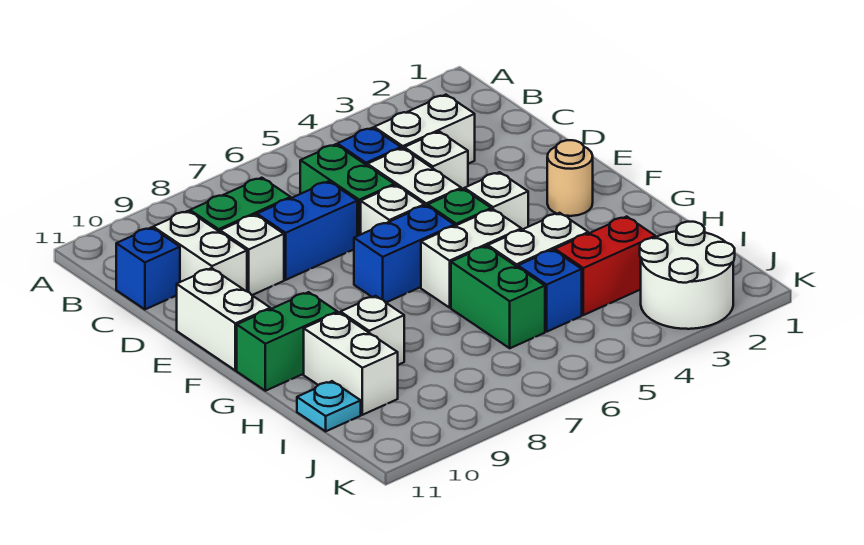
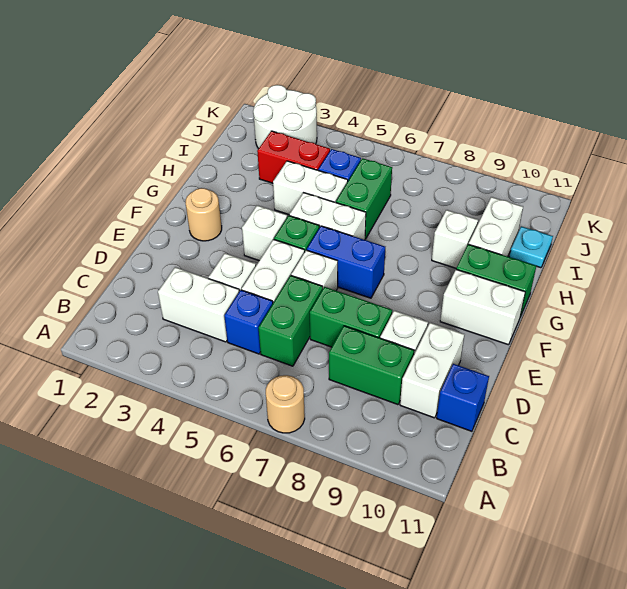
none -> tan round brick A7 level 1
blue brick D7:D8 level 1 -> green brick D7:D8 level 1
white brick E11:F11 level 1 -> white brick F10:F11 level 1

